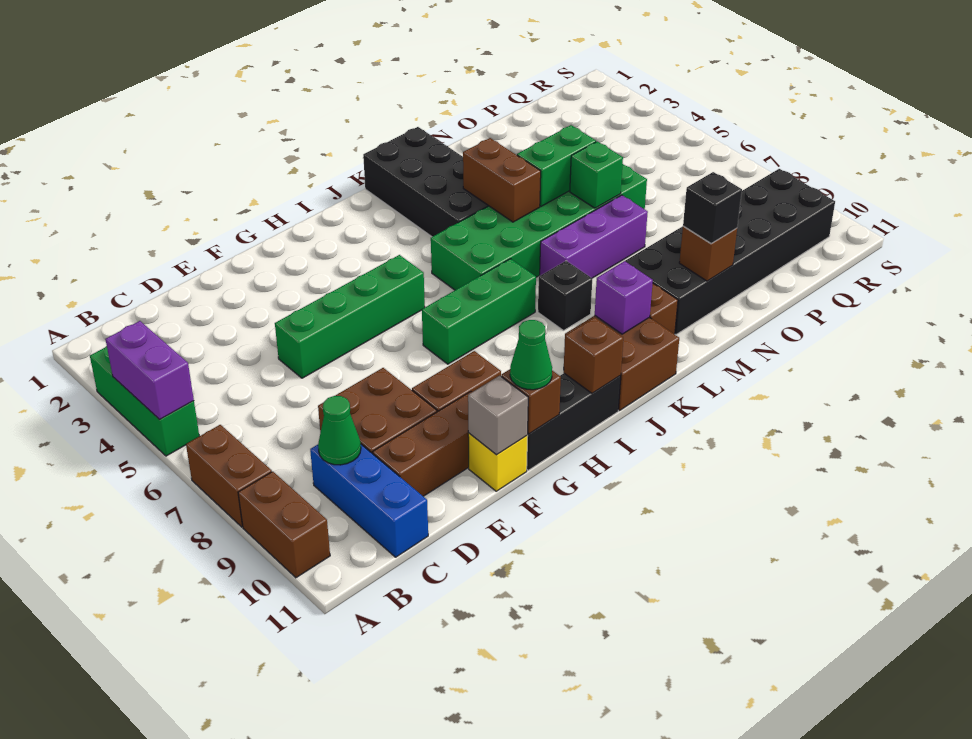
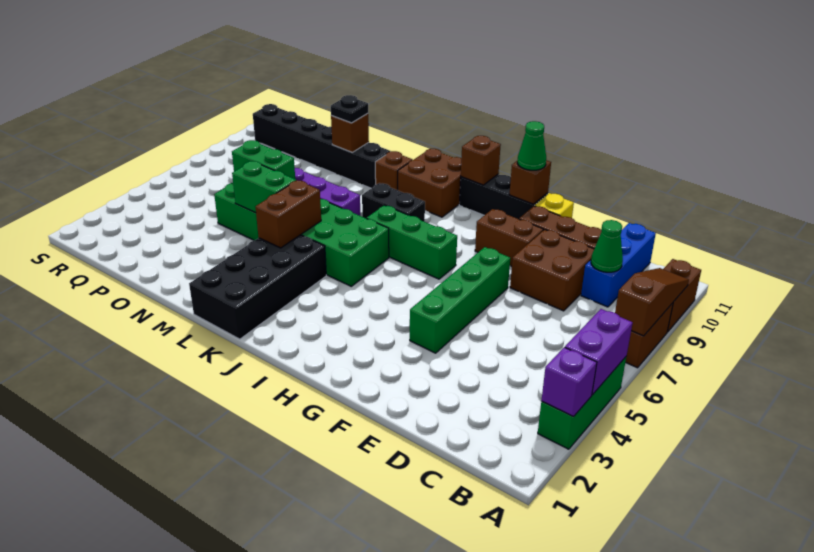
none -> brown slope A7:A9 level 2 top 7
green brick E5:H5 level 1 -> green brick F4:F7 level 1
grey brick F11 level 2 -> none
black brick K8 level 1 -> black brick J8:K8 level 1
purple brick K10 level 2 -> purple brick A3 level 2
black brick M9:R10 level 1 -> black brick M10:R10 level 1
green brick N6 level 2 -> green brick N6:O6 level 2
black brick N10 level 3 -> black plate N10 level 3

